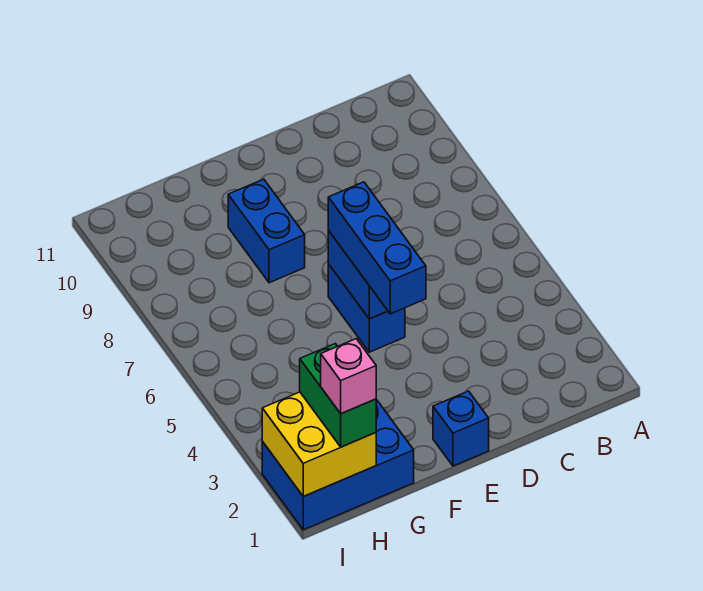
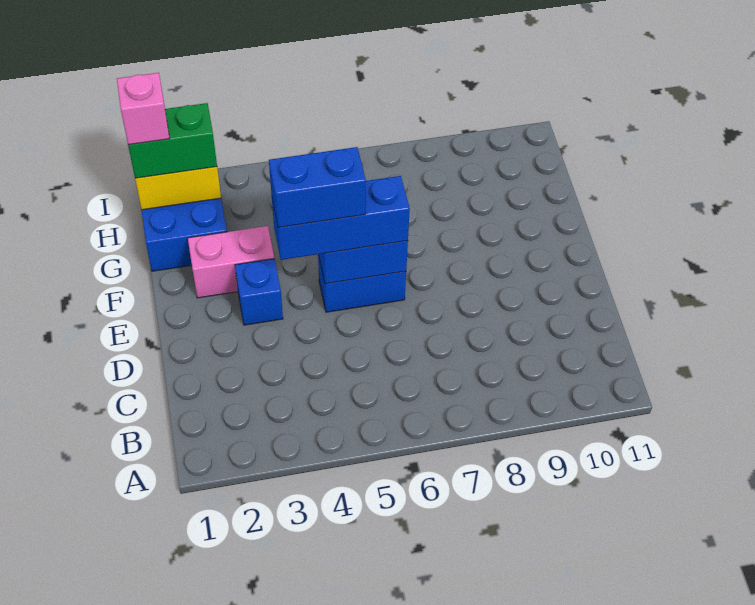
blue brick E1 level 1 -> blue brick E3 level 1
none -> pink brick F2:F3 level 1
blue brick F8:F9 level 1 -> blue brick E4:E5 level 4

